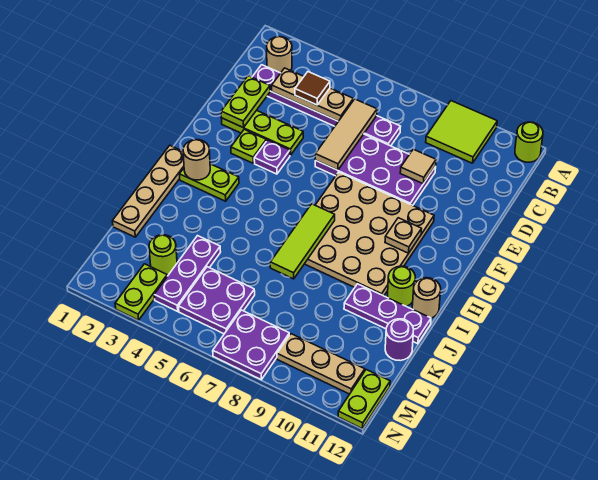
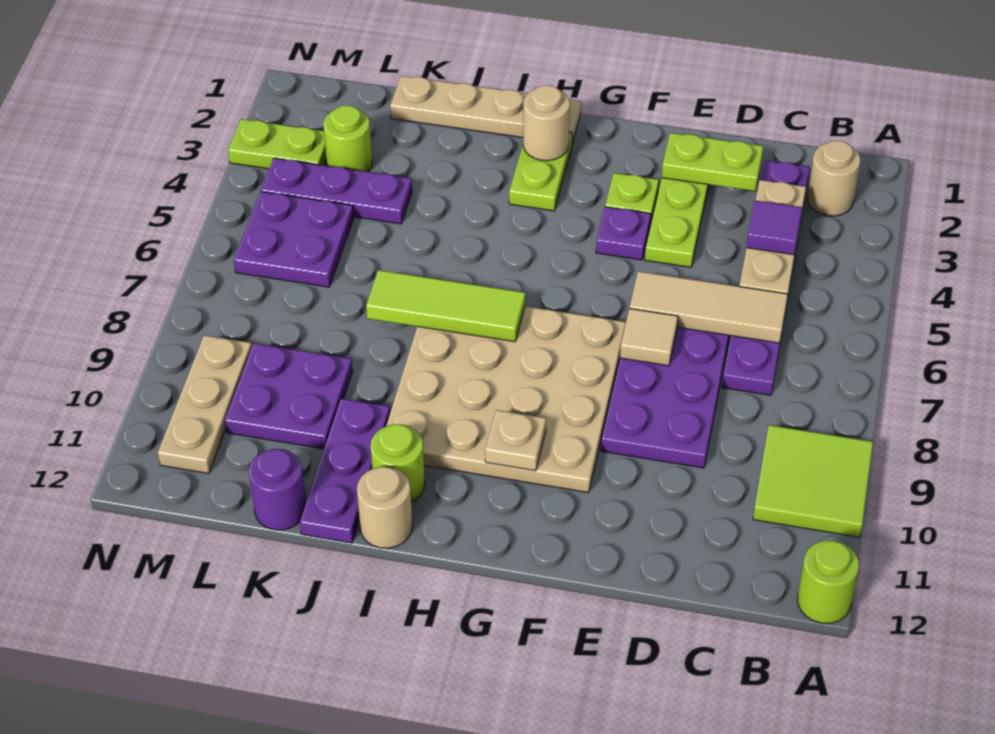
brown tile C4 level 3 -> purple tile C4 level 3
tan tile D9 level 2 -> tan tile E7 level 2
purple plate M7:N8 level 1 -> purple plate K9:L10 level 1
lime plate M12:N12 level 1 -> none

